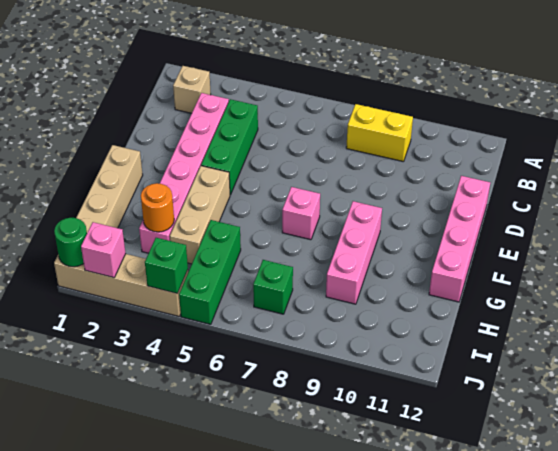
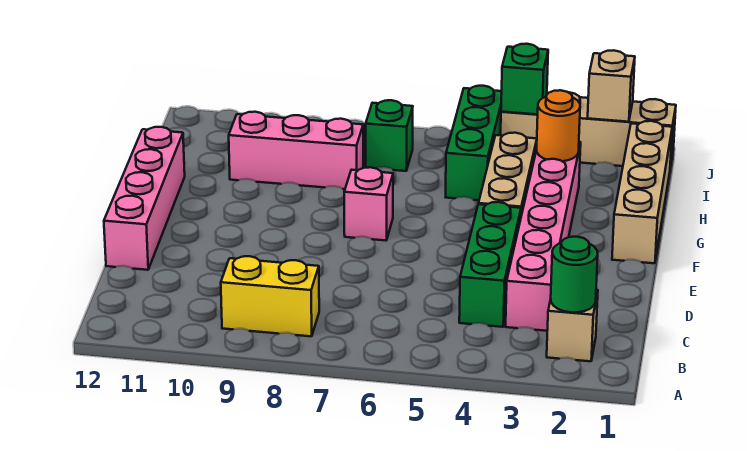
pink brick F9:H9 level 1 -> pink brick H8:H10 level 1
green round brick J1 level 2 -> green round brick B2 level 2
pink brick J2 level 2 -> tan brick J2 level 2

